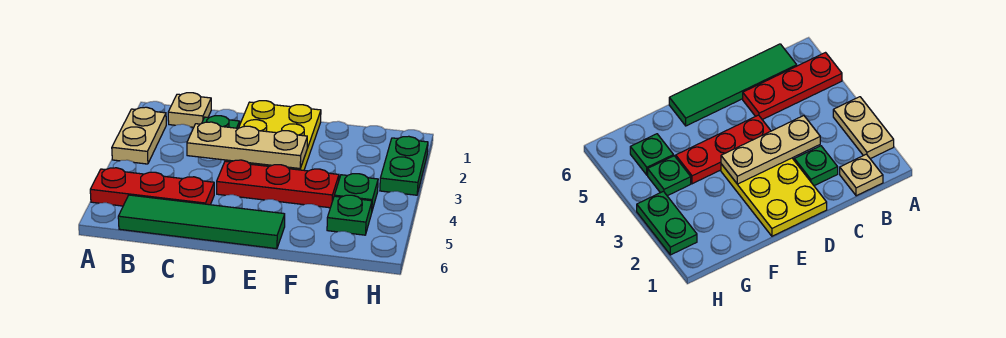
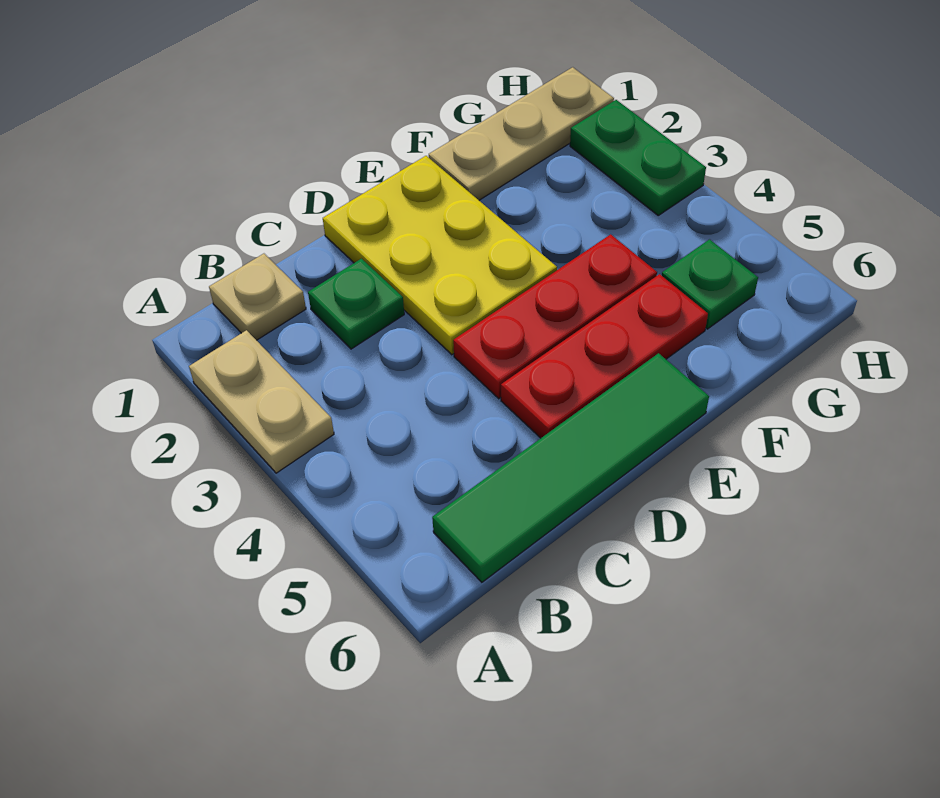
red plate A5:C5 level 1 -> red plate D5:F5 level 1
tan plate C3:E3 level 2 -> tan plate F1:H1 level 1
green plate G4 level 1 -> none

